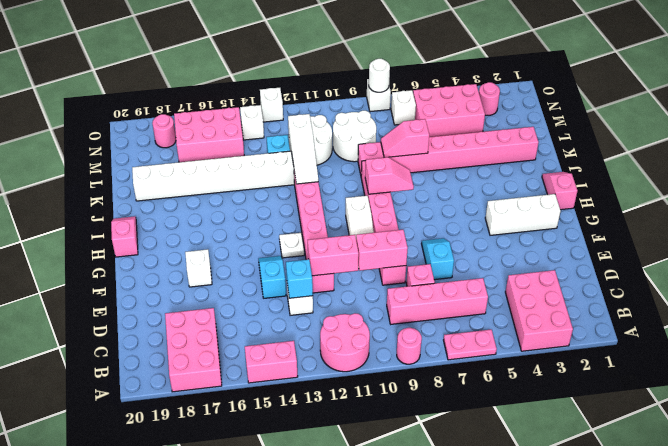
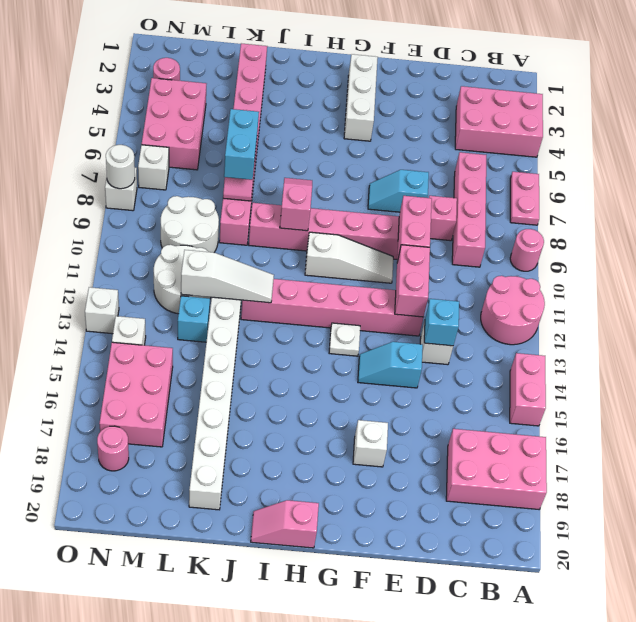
pink slope H1:I1 level 1 top H -> none
none -> cyan brick K7:K8 level 3

